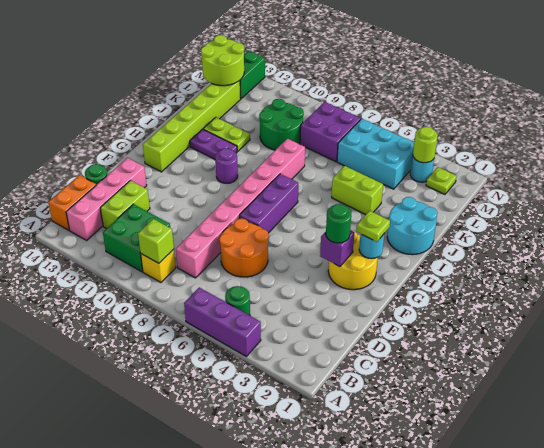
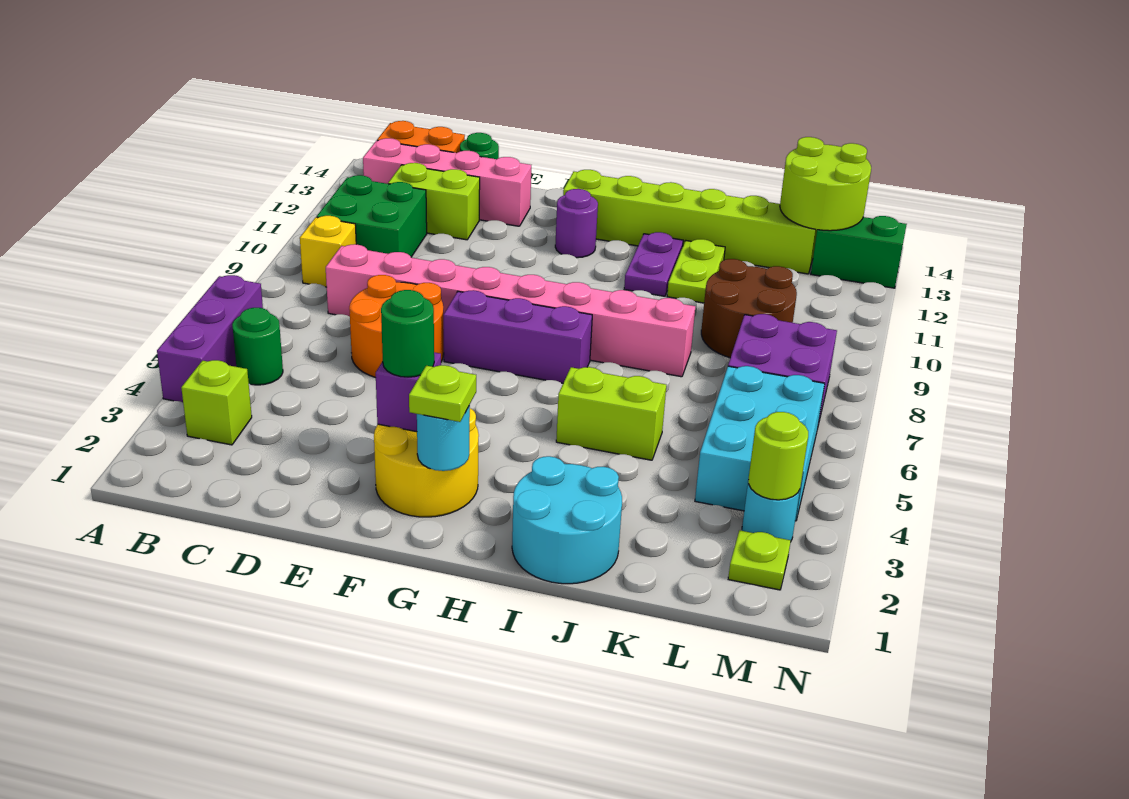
lime brick B9 level 2 -> lime brick B3 level 1
purple round brick H10 level 1 -> purple round brick G12 level 1
lime brick J4:J5 level 1 -> lime brick I5:J5 level 1
green round brick K9:L10 level 1 -> brown round brick K9:L10 level 1

